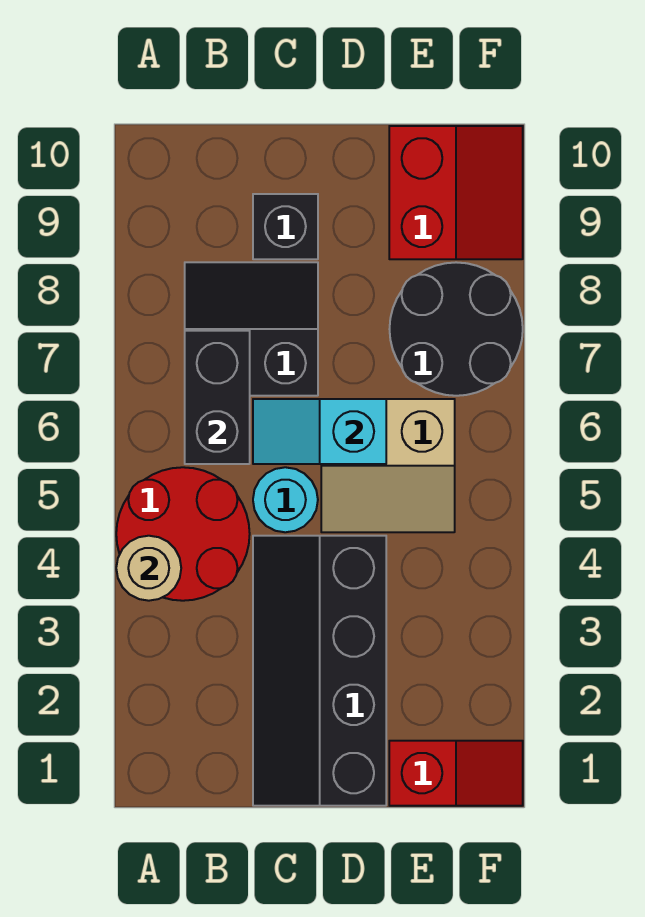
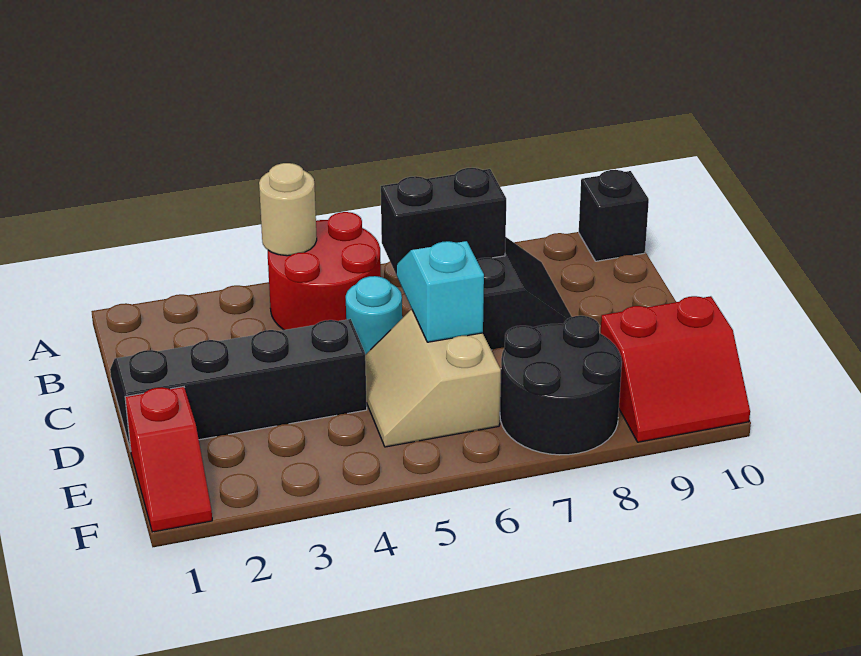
black brick C9 level 1 -> black brick A10 level 1

